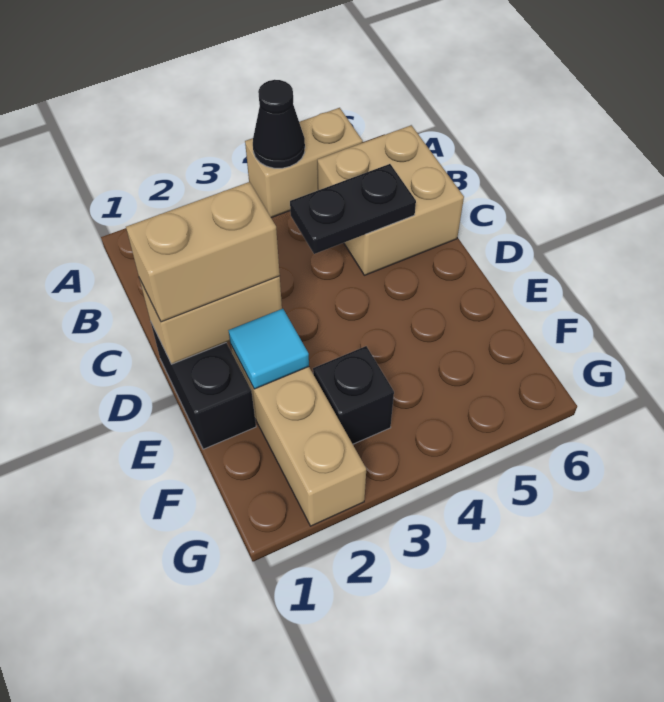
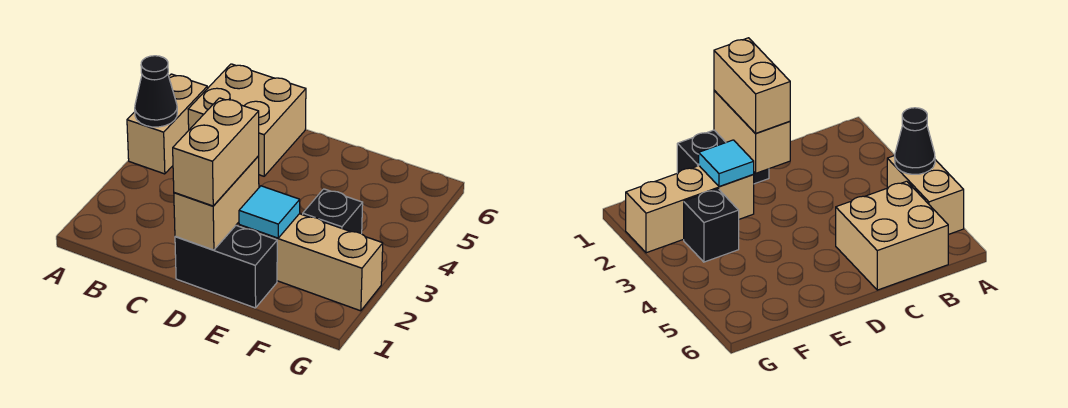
black plate C4:C5 level 2 -> none

